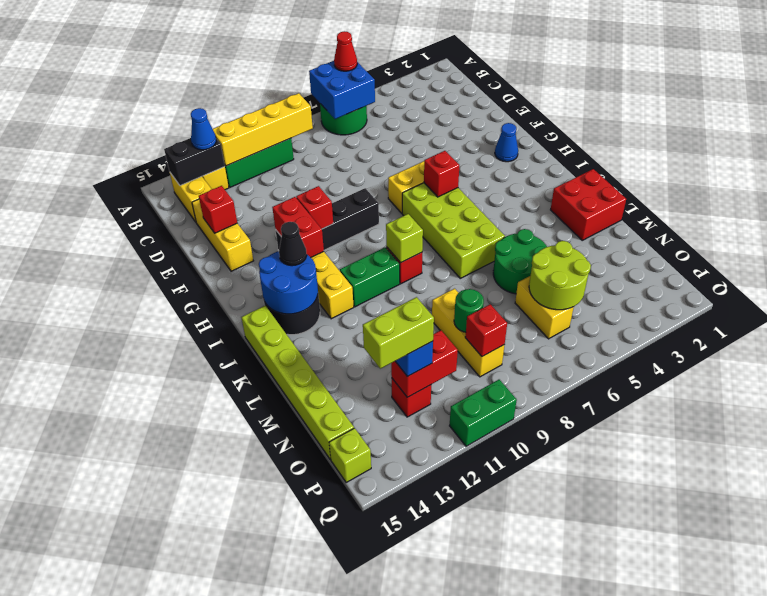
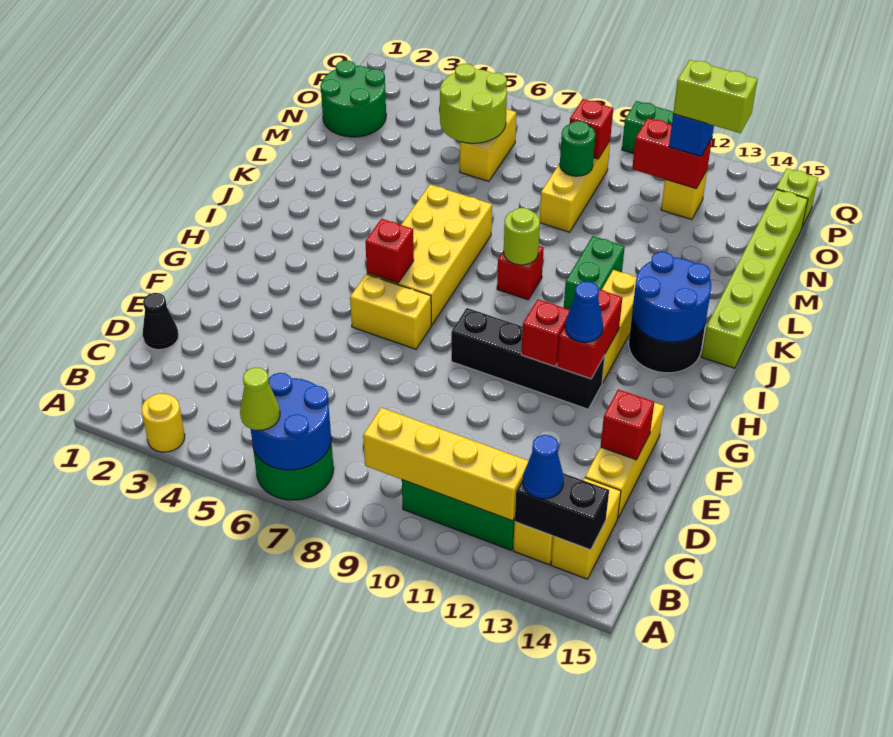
none -> yellow round brick A3 level 1
blue brick A6:B7 level 2 -> blue round brick A6:B7 level 2
red cone A6 level 3 -> lime cone A6 level 3
blue cone G2 level 1 -> blue cone G12 level 3
lime brick H6:K7 level 1 -> yellow brick H6:K7 level 1
black cone I13 level 3 -> black cone D1 level 1
lime brick J9 level 2 -> lime round brick J9 level 2
green brick J10:J11 level 1 -> green brick J11:K11 level 1
red brick K1:L2 level 1 -> none
green round brick L5:M6 level 1 -> green round brick N1:O2 level 1
red brick O12 level 1 -> yellow brick O12 level 1

